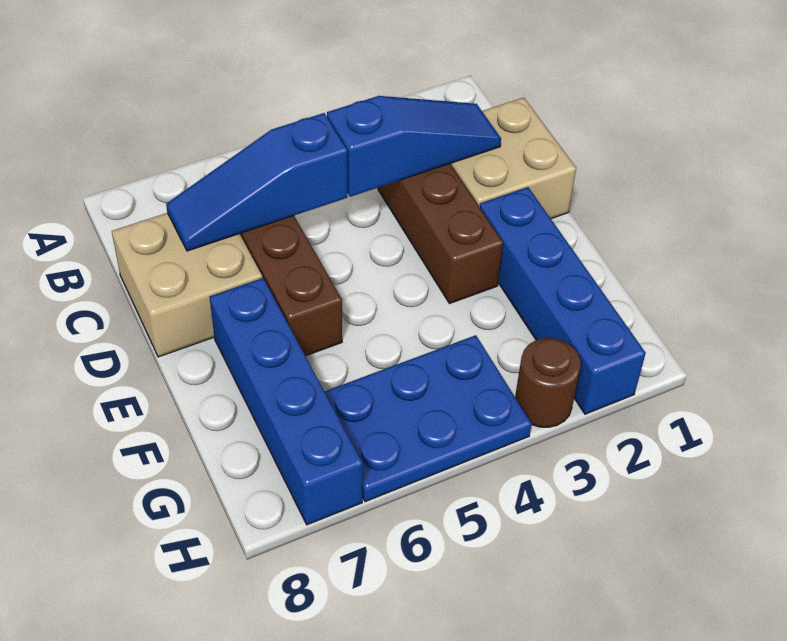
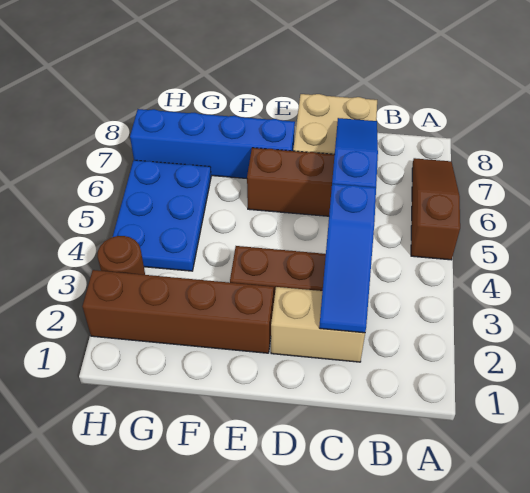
none -> brown slope A5:A7 level 1 top 5
tan brick C1:D2 level 1 -> tan brick C2:D2 level 1
blue brick E2:H2 level 1 -> brown brick E2:H2 level 1

